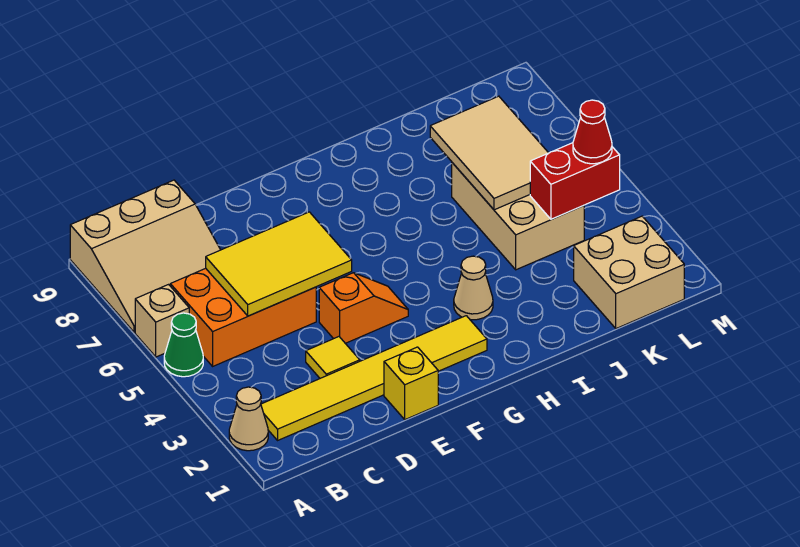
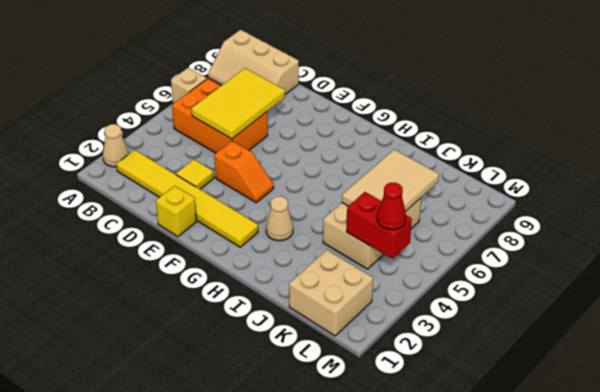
green cone A5 level 1 -> none
tan slope A7:C9 level 1 top 9 -> tan slope A8:C9 level 1 top 9
yellow tile C5:E6 level 2 -> yellow tile C5:D7 level 2

